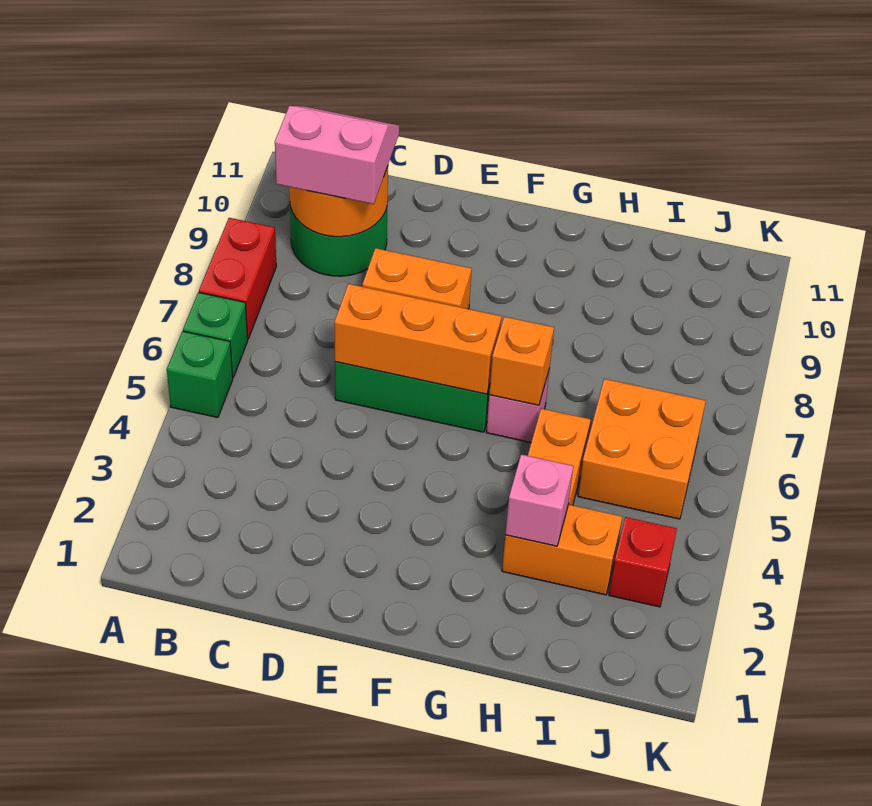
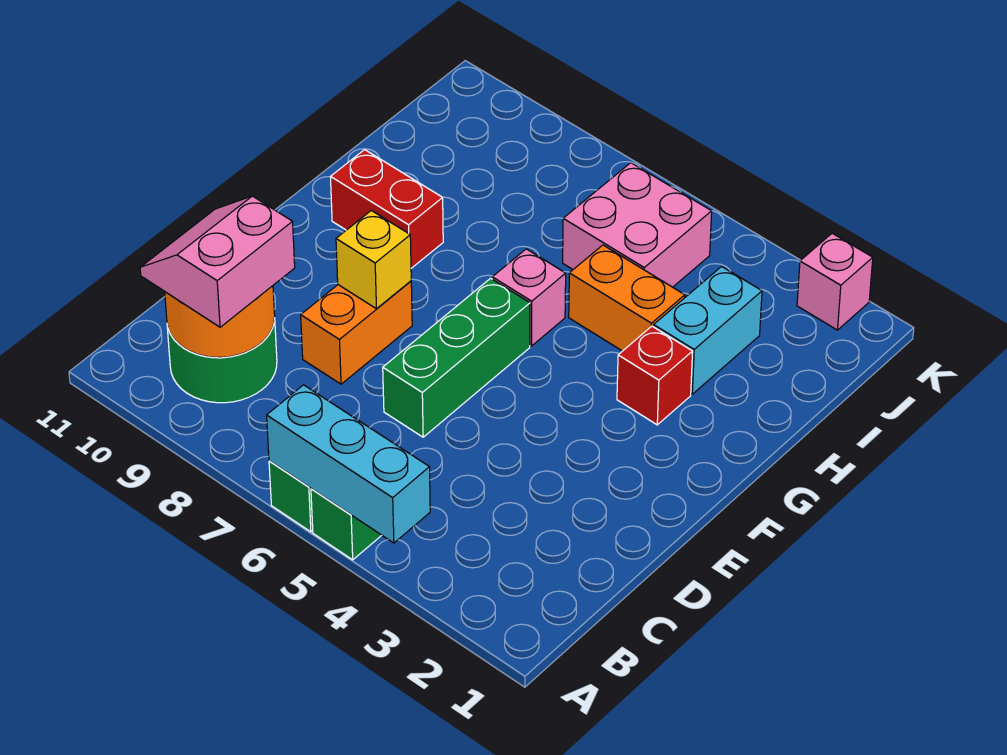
none -> cyan brick A4:A6 level 2
red brick A7:A8 level 1 -> red brick G9:G10 level 1
orange brick D6:F6 level 2 -> none
none -> yellow brick E8 level 2
orange brick G6 level 2 -> none
orange brick H3:I3 level 1 -> cyan brick H3:I3 level 1
pink brick H3 level 2 -> pink brick K2 level 1
orange brick I5:J6 level 1 -> pink brick I5:J6 level 1
red brick J3 level 1 -> red brick G3 level 1

